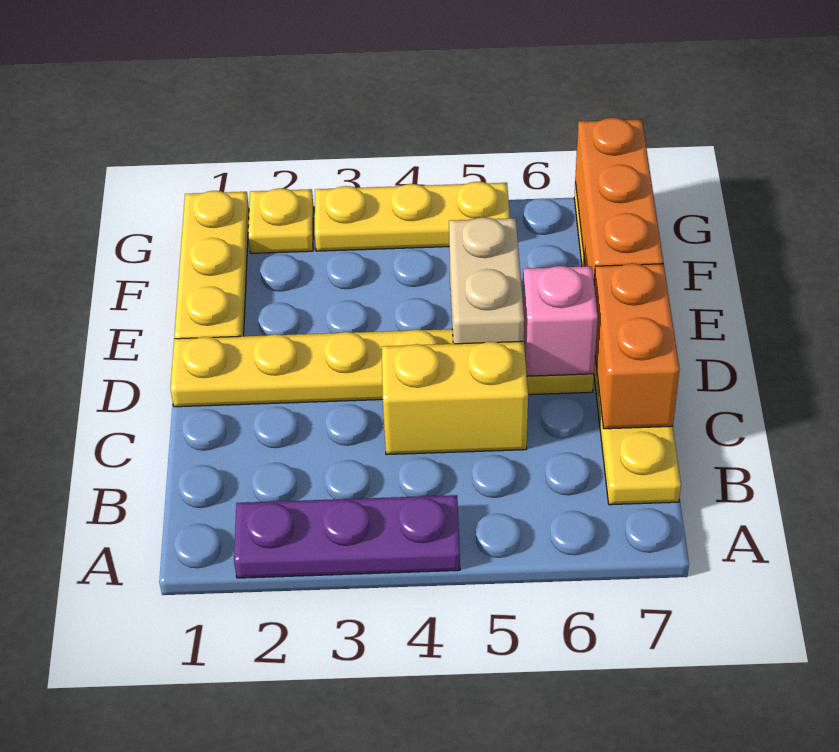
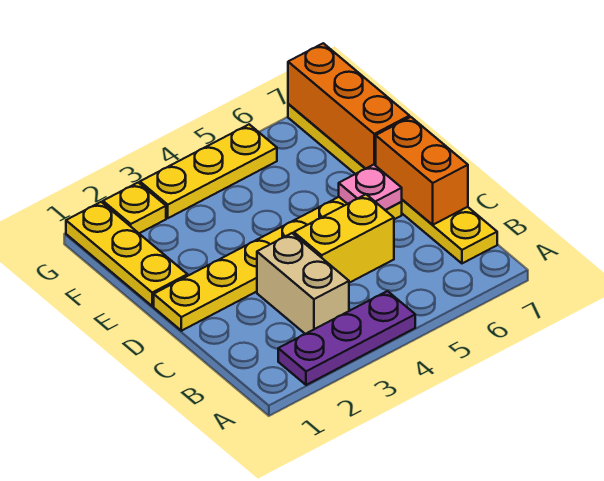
tan brick D5:E5 level 2 -> tan brick B3:C3 level 1
pink brick D6 level 2 -> pink plate D6 level 2

